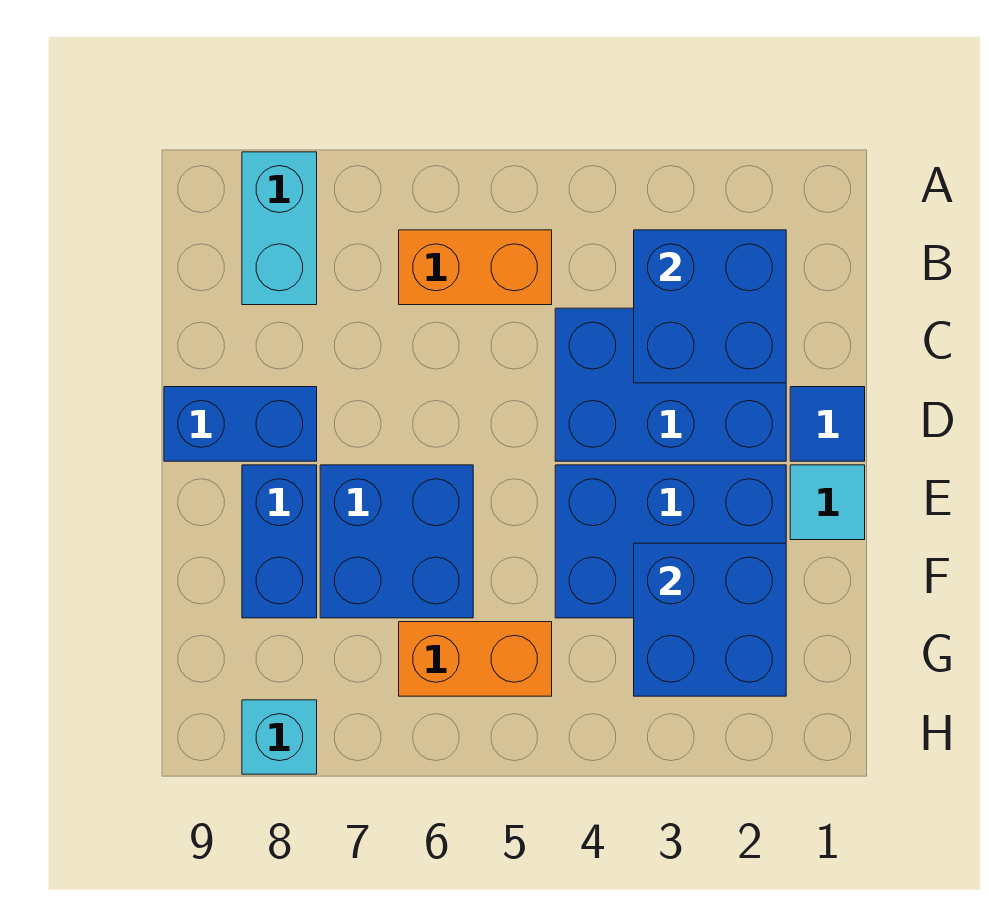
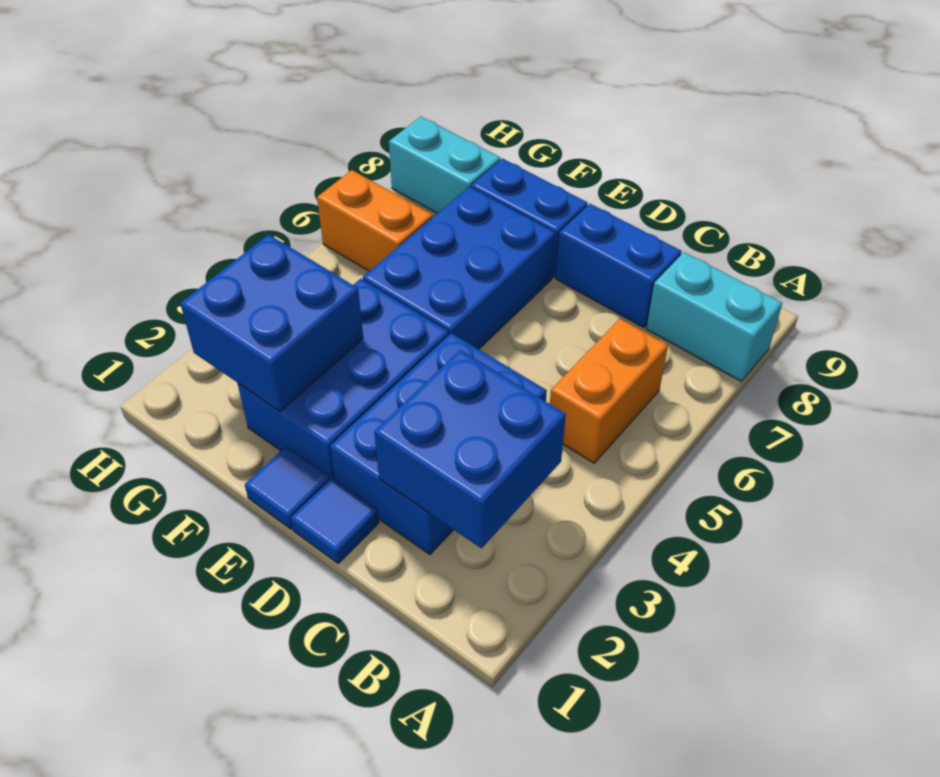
blue brick D8:D9 level 1 -> blue brick C8:D8 level 1
cyan tile E1 level 1 -> blue tile E1 level 1
blue brick E6:F7 level 1 -> blue brick E5:F7 level 1
orange brick G5:G6 level 1 -> orange brick G6:H6 level 1
cyan brick H8 level 1 -> cyan brick G8:H8 level 1

